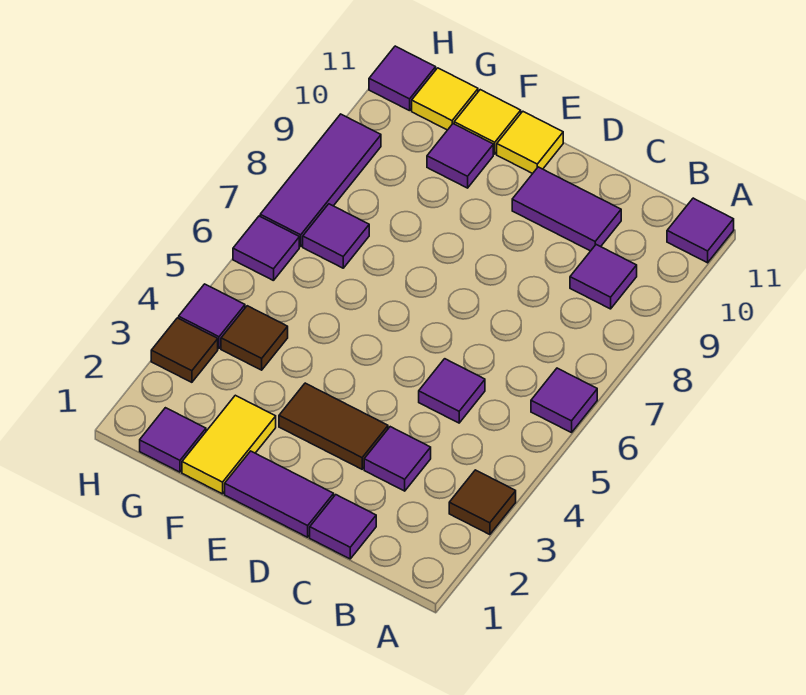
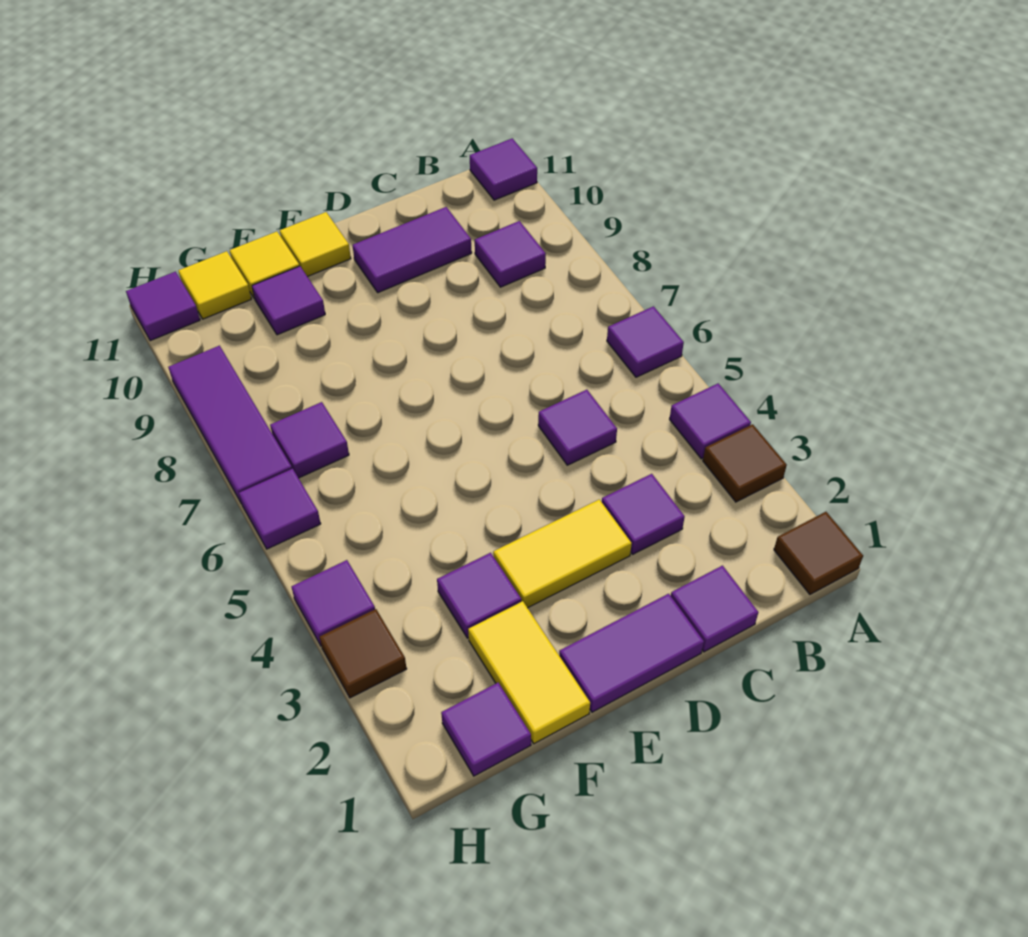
none -> purple tile A4 level 1
brown tile D3:E3 level 1 -> yellow tile D3:E3 level 1
none -> purple tile F3 level 1
brown tile G4 level 1 -> brown tile A1 level 1

